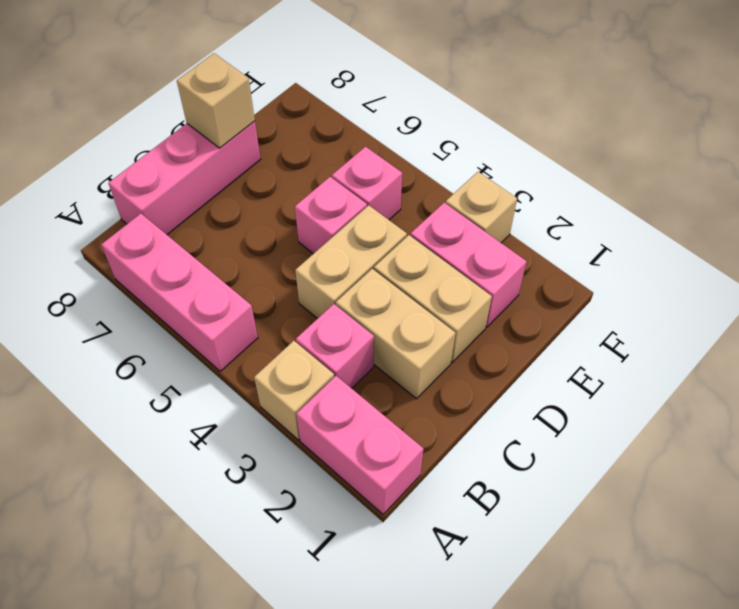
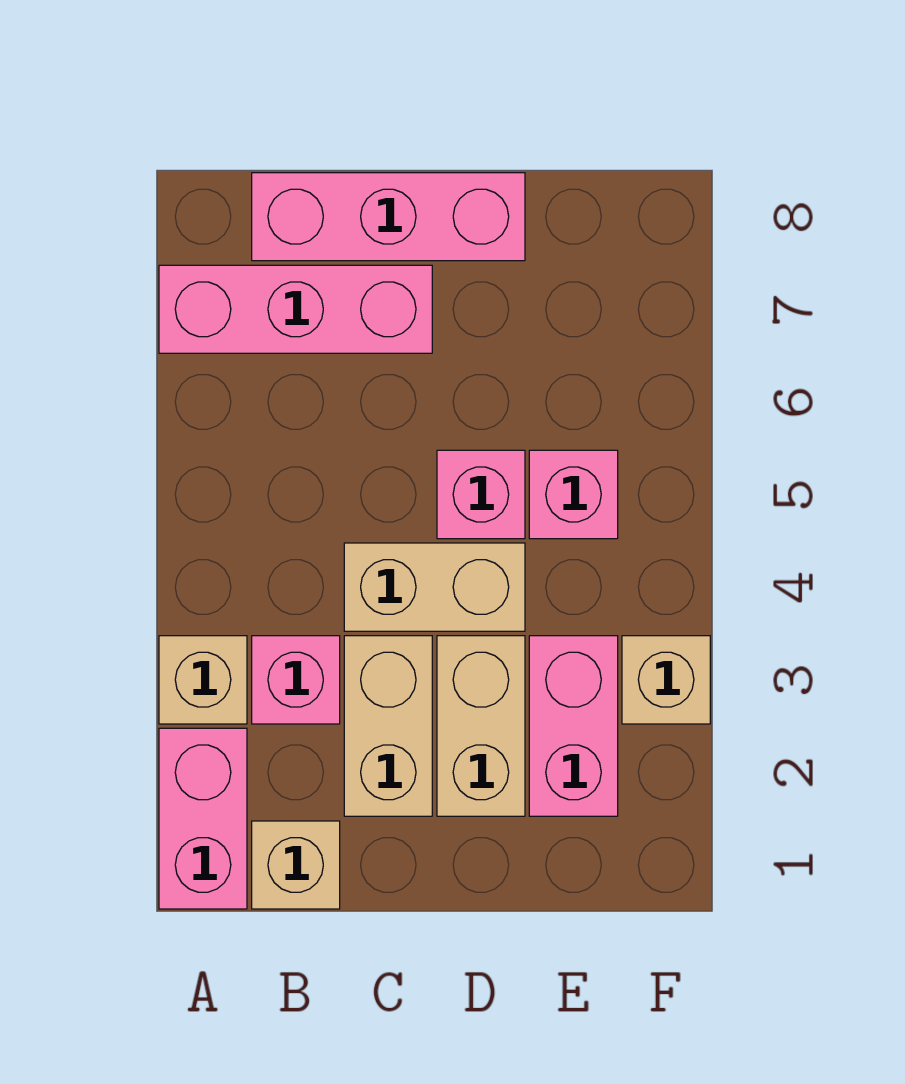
pink brick A5:A7 level 1 -> pink brick A7:C7 level 1
tan brick D8 level 2 -> tan brick B1 level 1

